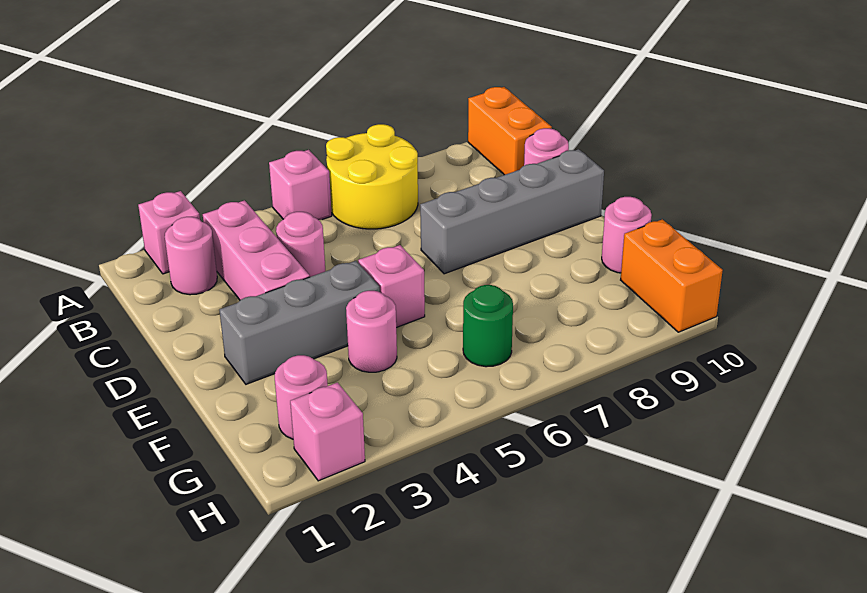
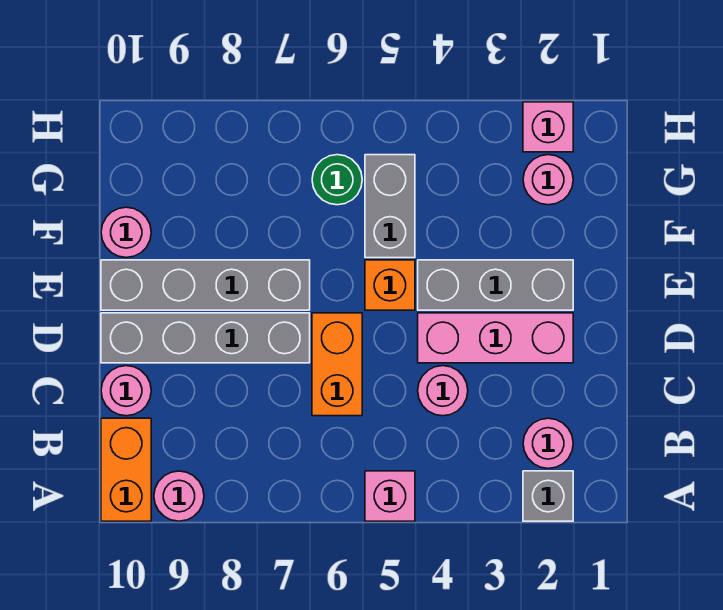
pink brick A2 level 1 -> grey brick A2 level 1
yellow round brick A6:B7 level 1 -> none
pink brick B3:D3 level 1 -> pink brick D2:D4 level 1
pink brick E5 level 1 -> orange brick E5 level 1
none -> grey brick E7:E10 level 1
pink round brick F4 level 1 -> pink round brick A9 level 1
none -> grey brick F5:G5 level 1
orange brick G10:H10 level 1 -> orange brick C6:D6 level 1

